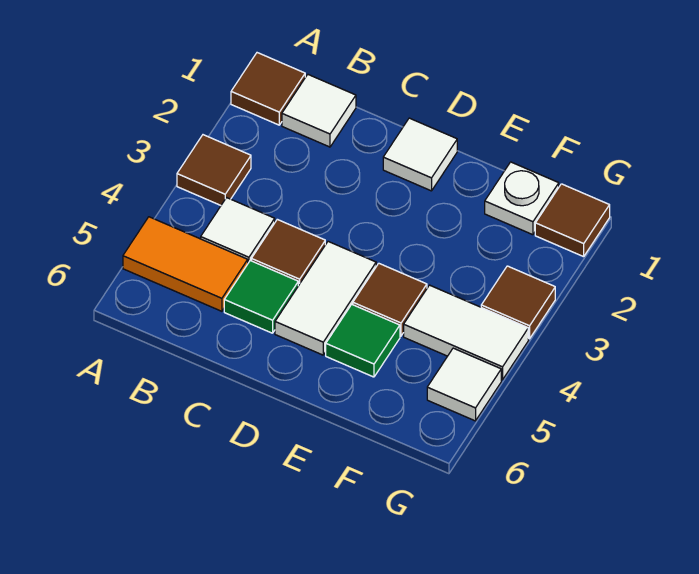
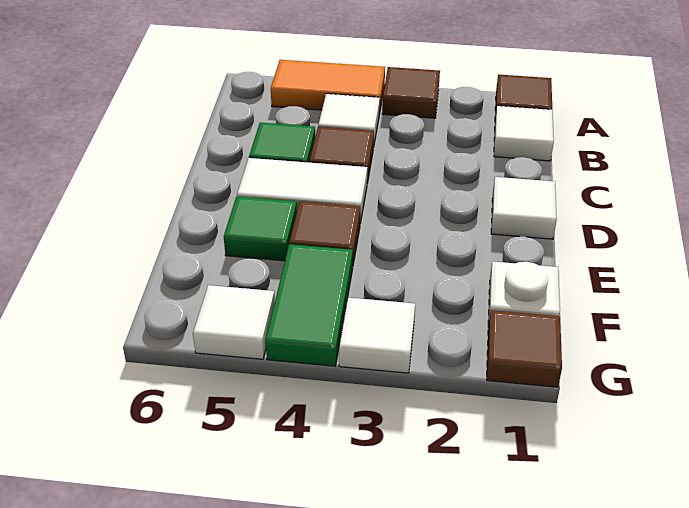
orange tile A5:B5 level 1 -> orange tile A4:A5 level 1
white tile F4:G4 level 1 -> green tile F4:G4 level 1
brown tile G3 level 1 -> white tile G3 level 1

